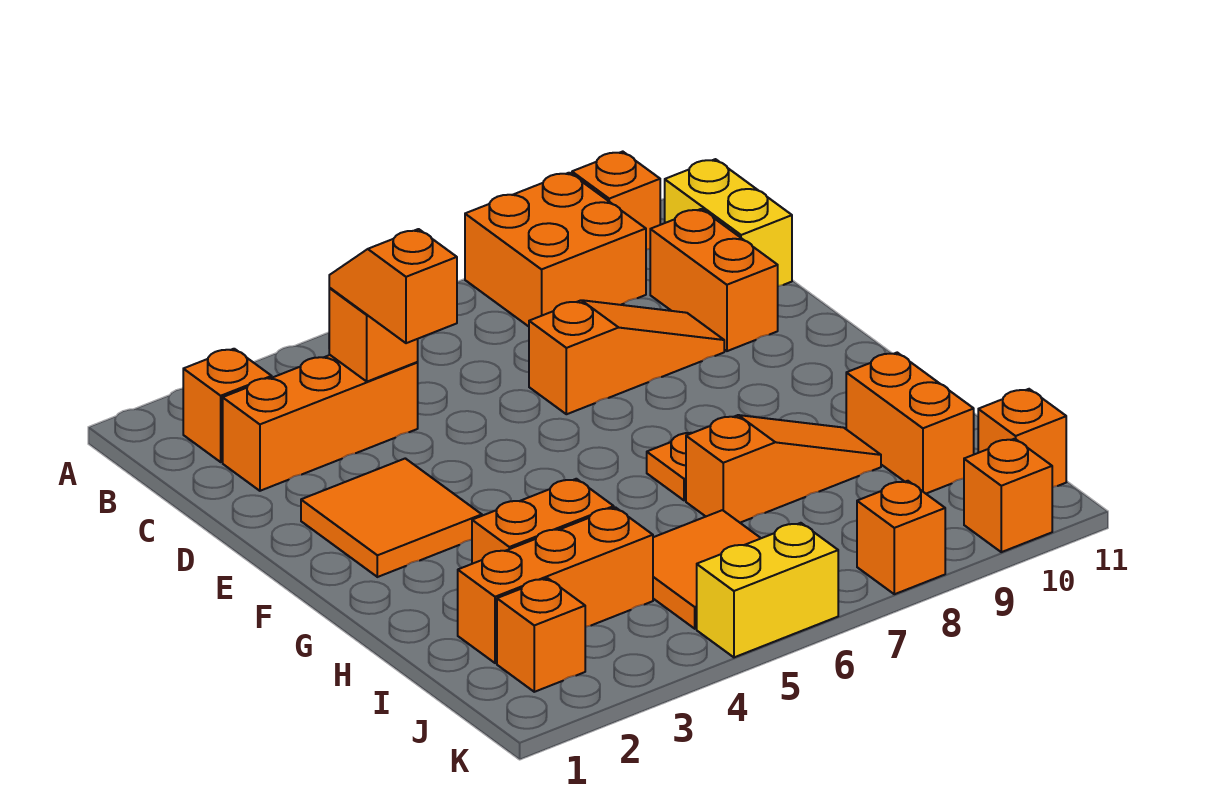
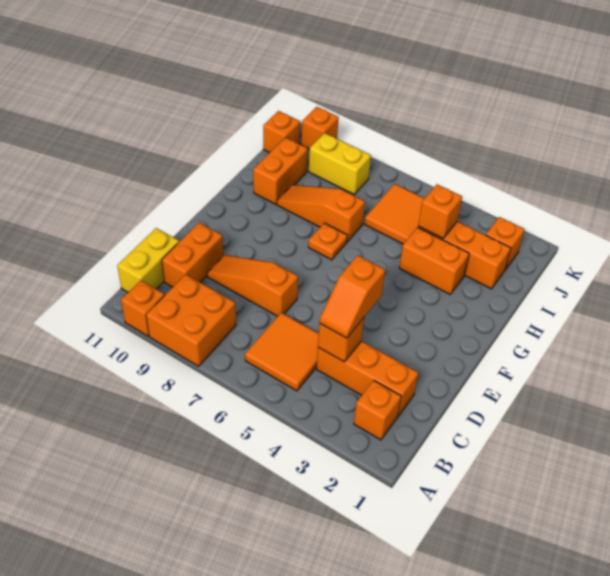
orange tile E2:F3 level 1 -> orange tile B5:C6 level 1
yellow brick K5:K6 level 1 -> yellow brick J8:J9 level 1
orange brick K8 level 1 -> orange brick I4 level 2

